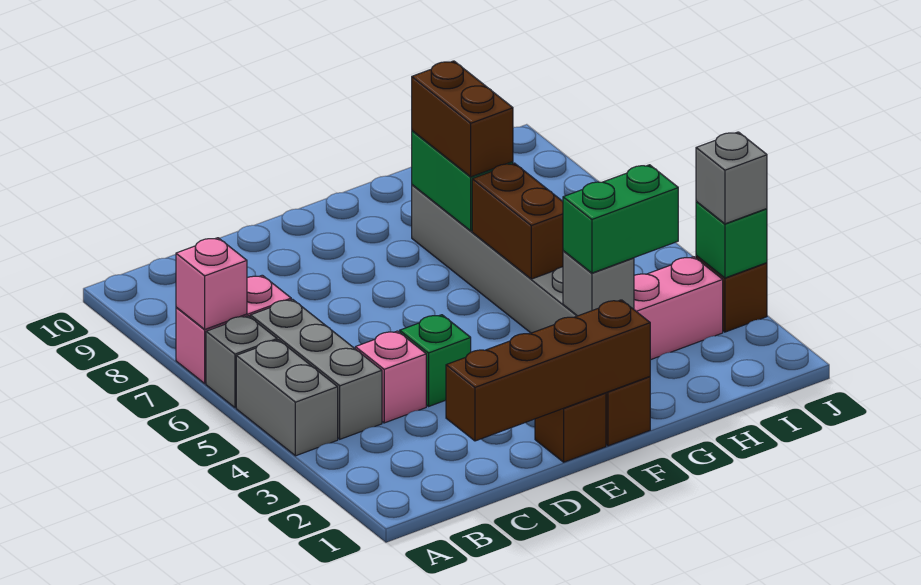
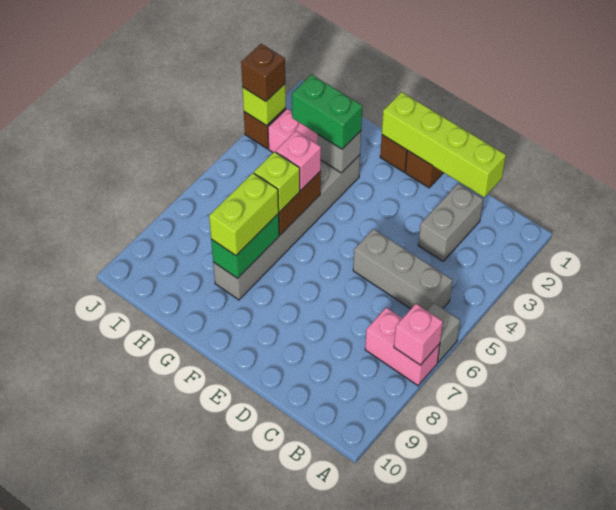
grey brick A4:A5 level 1 -> grey brick C2:C3 level 1
grey brick B4:B6 level 1 -> grey brick B5:D5 level 1
brown brick C1:F1 level 2 -> lime brick C1:F1 level 2
pink brick C4 level 1 -> pink brick G5 level 3
green brick D4 level 1 -> none
none -> lime brick G6 level 3
brown brick G7:G8 level 3 -> lime brick G7:G8 level 3
green brick J3 level 2 -> lime brick J3 level 2
grey brick J3 level 3 -> brown brick J3 level 3

